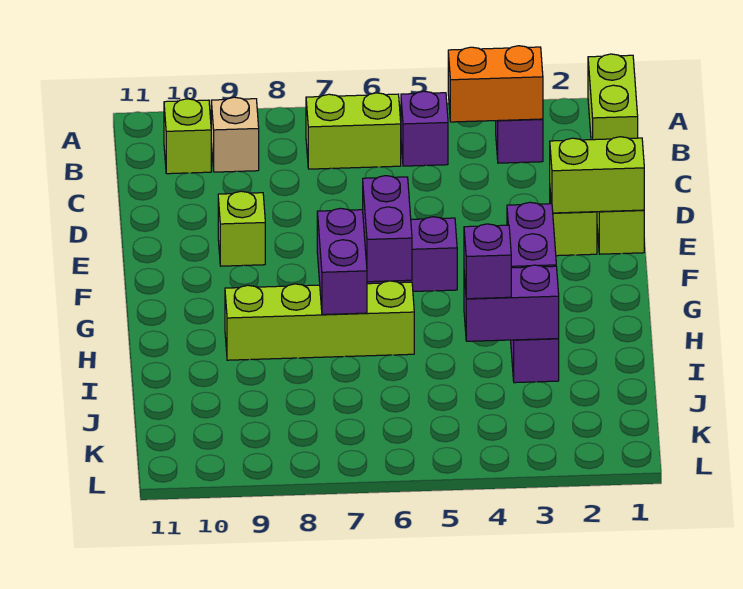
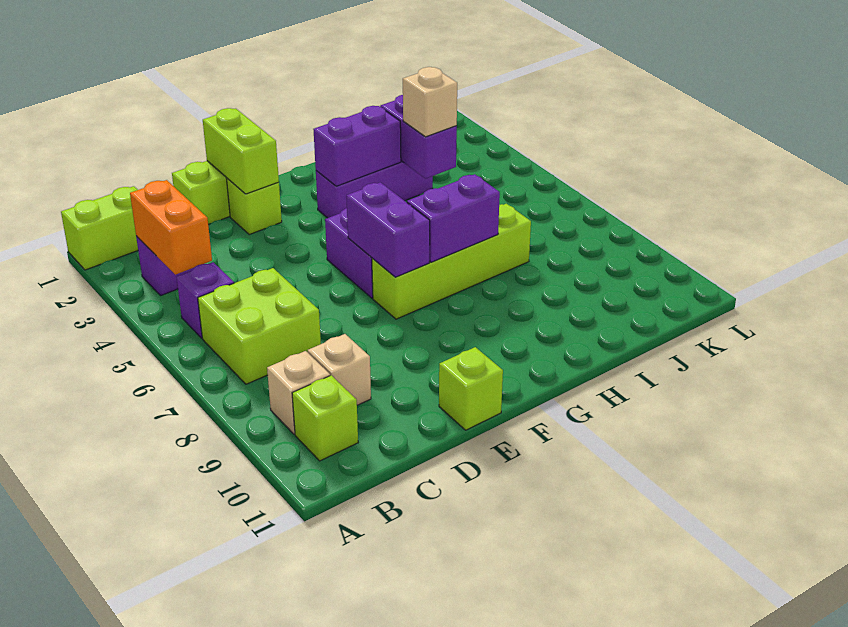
lime brick B6:B7 level 1 -> lime brick B6:C7 level 1
none -> tan brick C9 level 1
lime brick E9 level 1 -> lime brick E11 level 1
purple brick F6:G6 level 2 -> purple brick F6:F7 level 2
lime brick H6:H9 level 1 -> lime brick F7:I7 level 1
purple brick I4 level 3 -> tan brick I4 level 3

